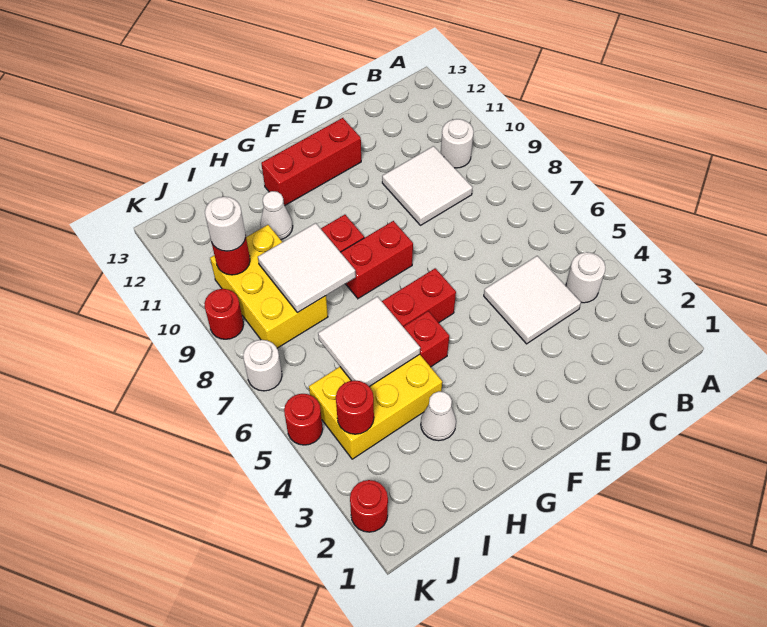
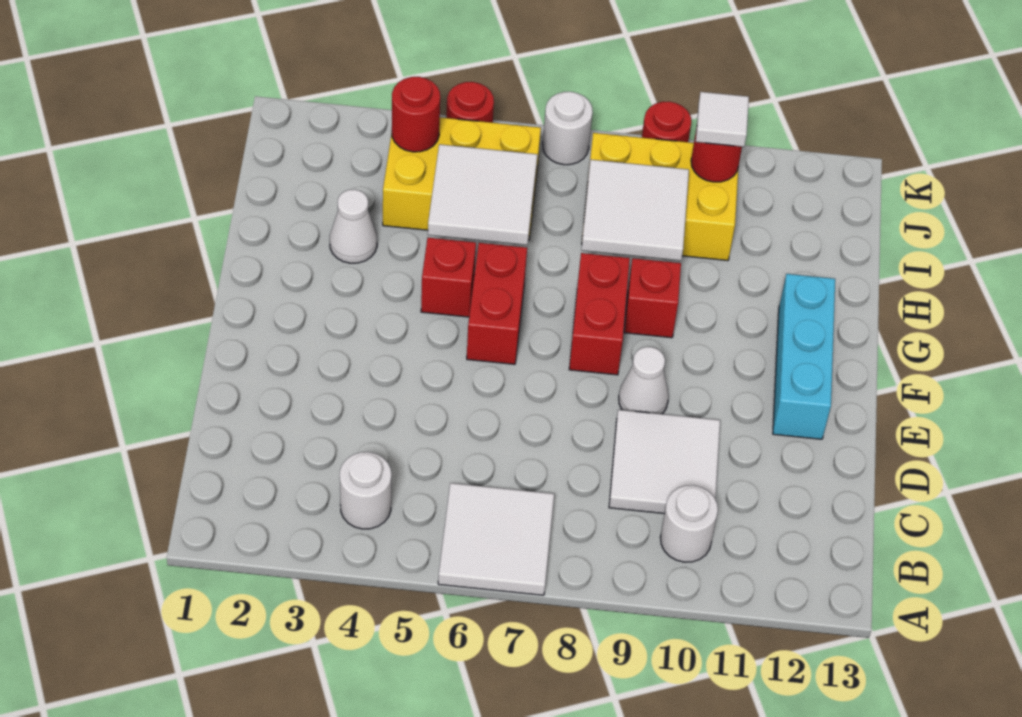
white tile C4:D5 level 1 -> white tile A6:B7 level 1
red brick E12:G12 level 1 -> cyan brick E12:G12 level 1
yellow brick H4:J5 level 1 -> yellow brick I4:J6 level 1
white cone H11 level 1 -> white cone E9 level 1
white round brick J10 level 3 -> white tile J10 level 3
red round brick K2 level 1 -> none

